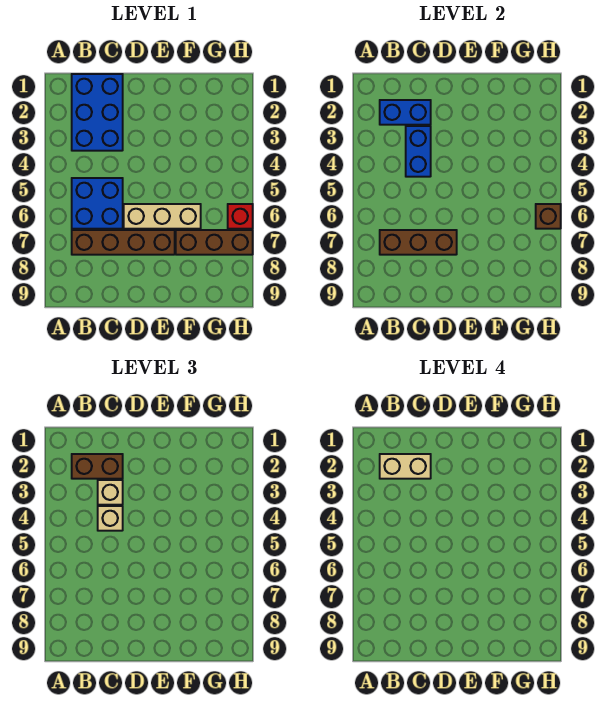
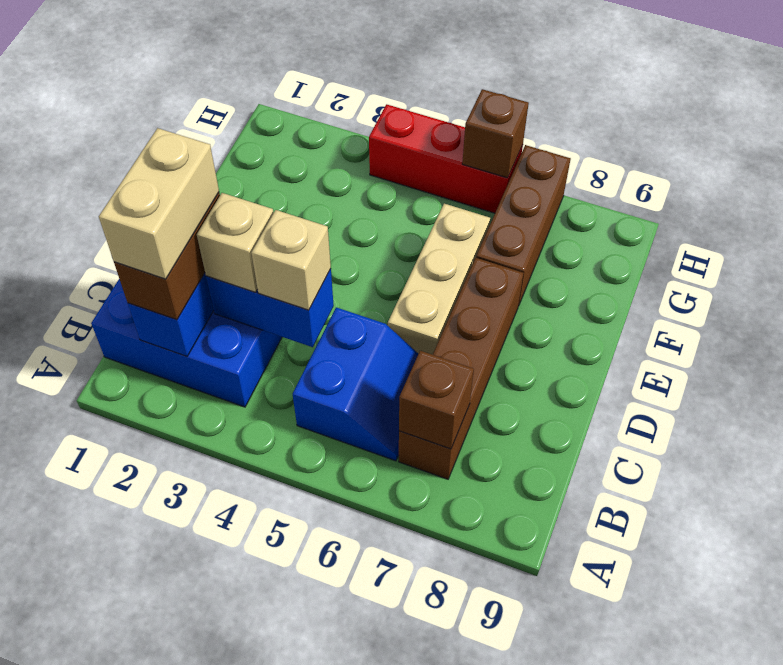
blue brick B5:C6 level 1 -> blue slope B5:C6 level 1 top 5
brown brick B7:D7 level 2 -> brown brick B7 level 2
red brick H6 level 1 -> red brick H4:H6 level 1

